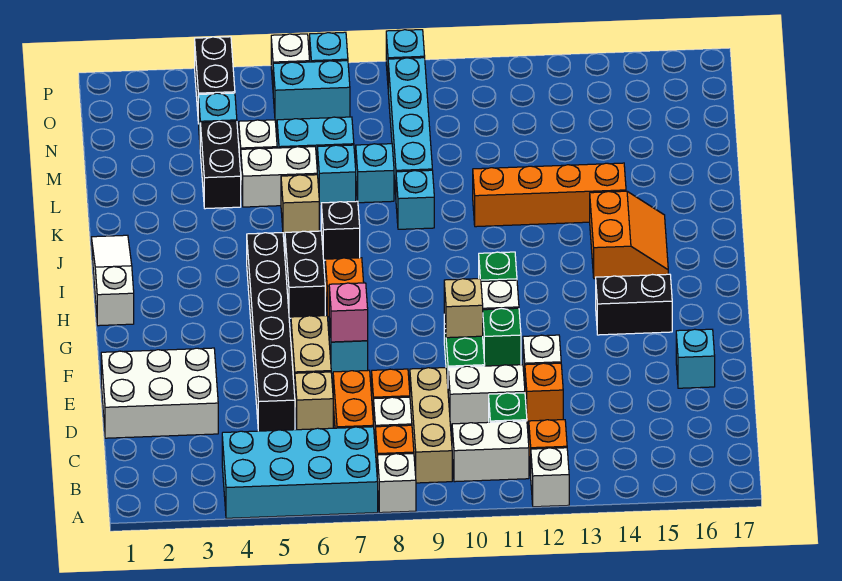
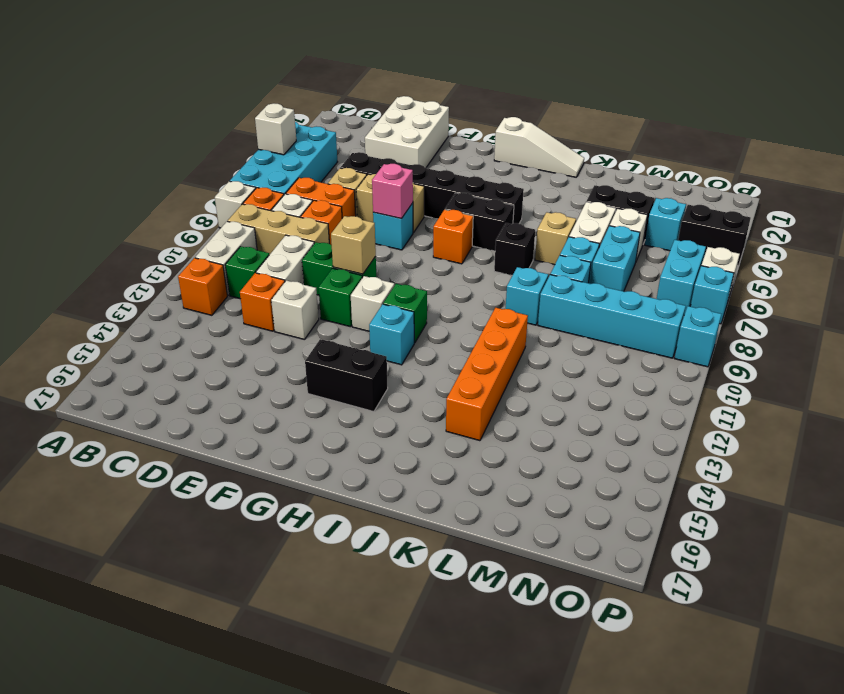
white brick A12 level 1 -> white brick A5 level 2
cyan brick E16 level 1 -> cyan brick H12 level 1
black brick G14:G15 level 1 -> black brick G14:H14 level 1
orange slope I14:J15 level 1 top 14 -> none

